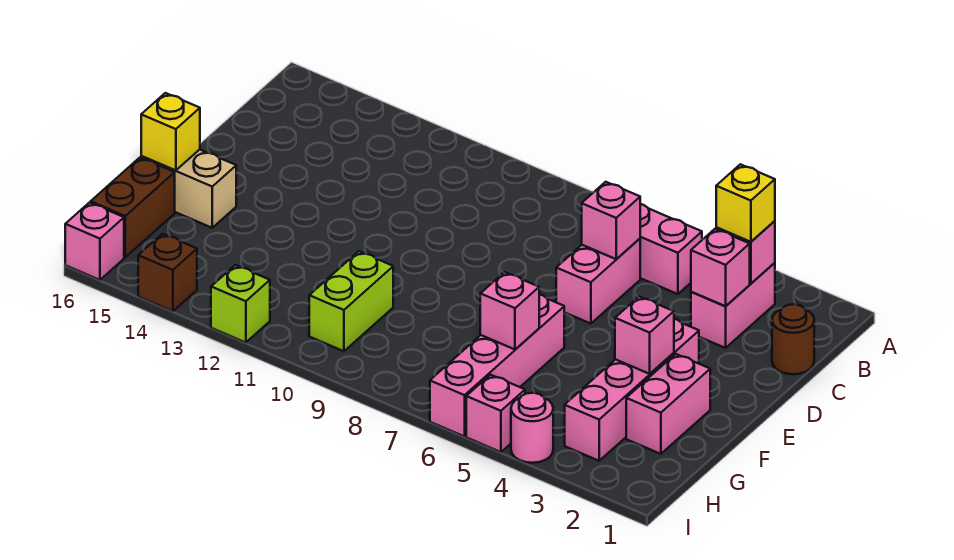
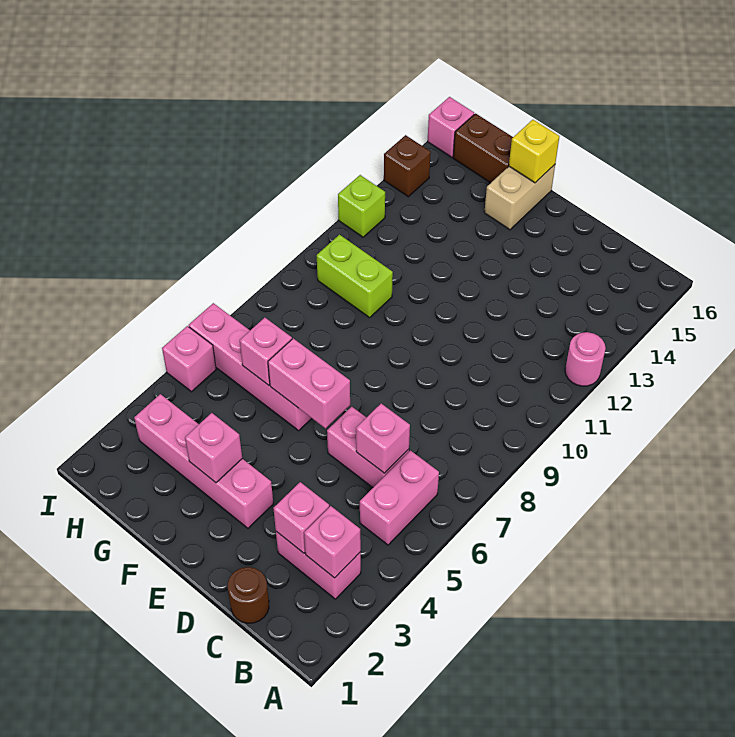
yellow brick B3 level 3 -> none
pink brick F2:G2 level 1 -> pink brick E6:F6 level 2
pink round brick I4 level 1 -> pink round brick A12 level 1

